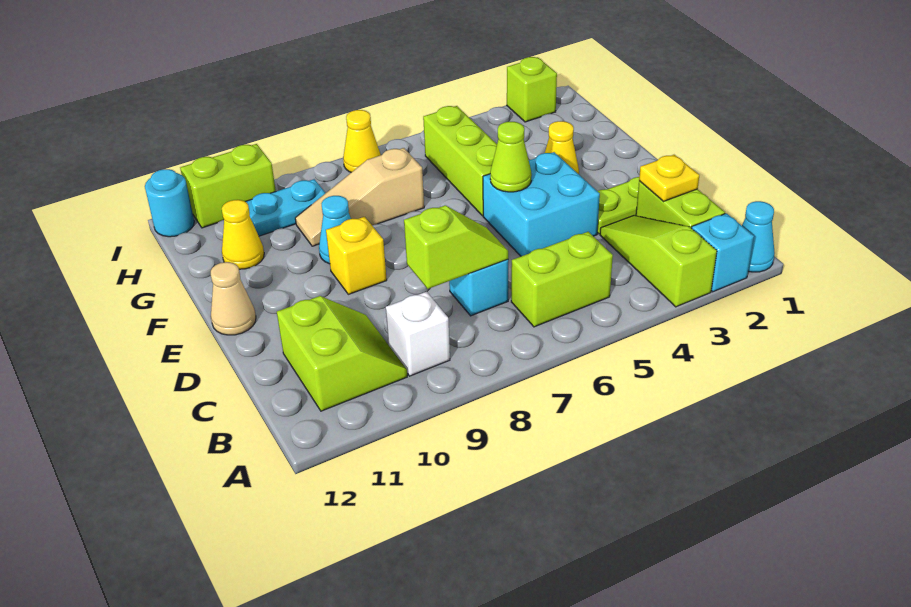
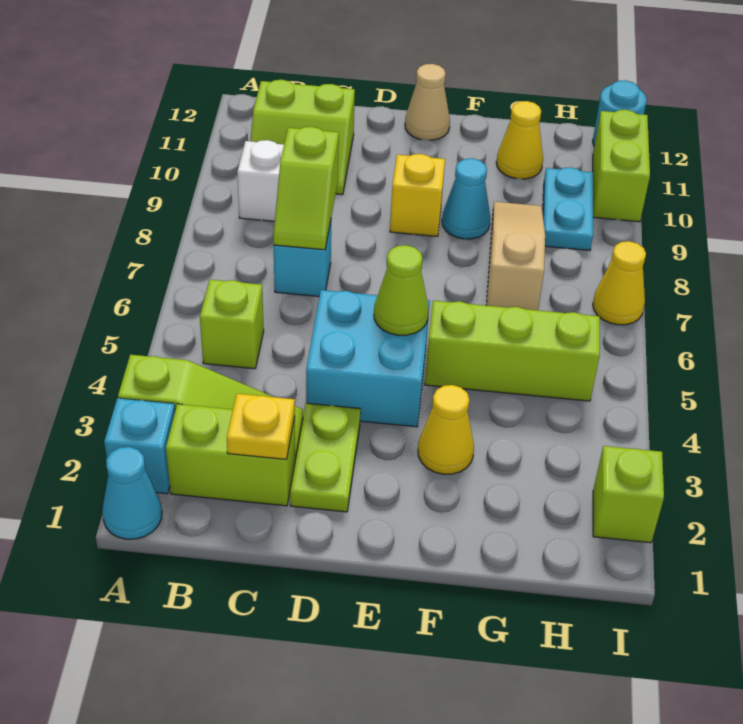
lime brick B5:B6 level 1 -> lime brick B5 level 1

